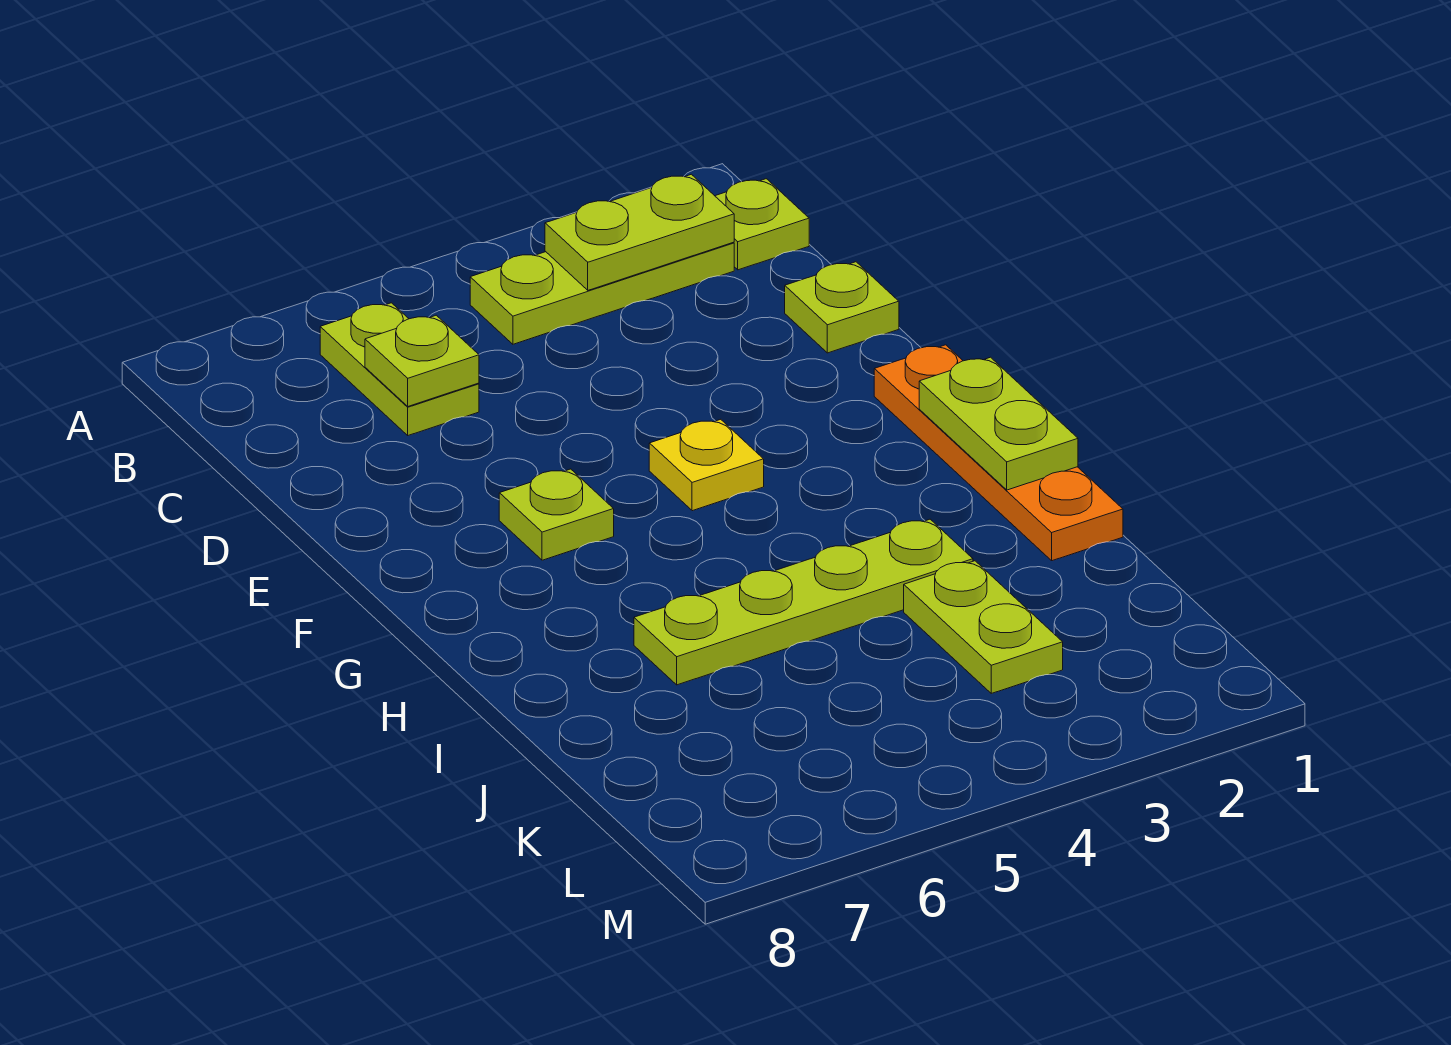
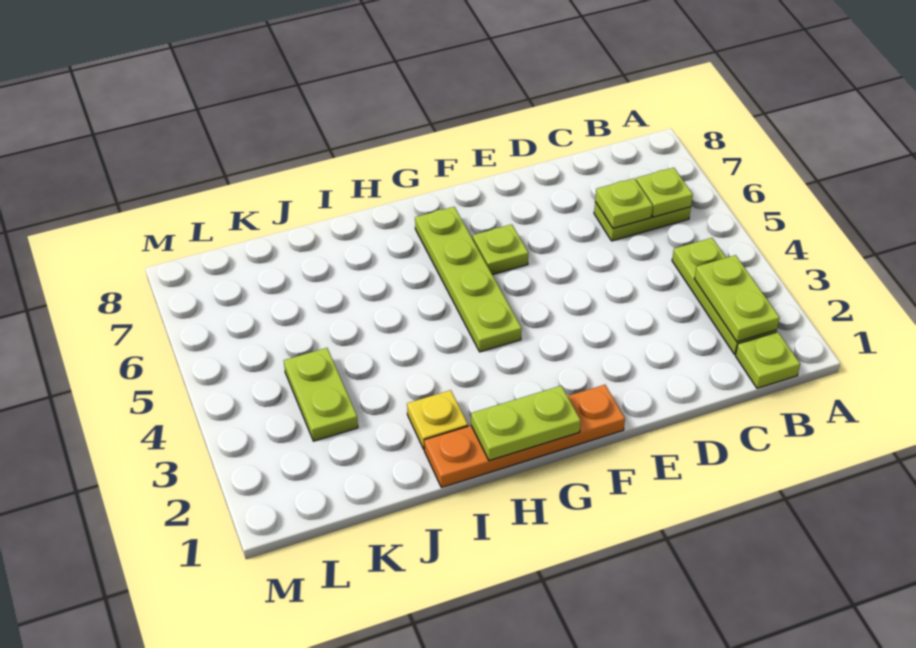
lime plate D1 level 1 -> lime plate B6 level 2
yellow plate F4 level 1 -> yellow plate I2 level 1
lime plate I3:I6 level 1 -> lime plate G4:G7 level 1
lime plate J3:K3 level 1 -> lime plate K3:K4 level 1

